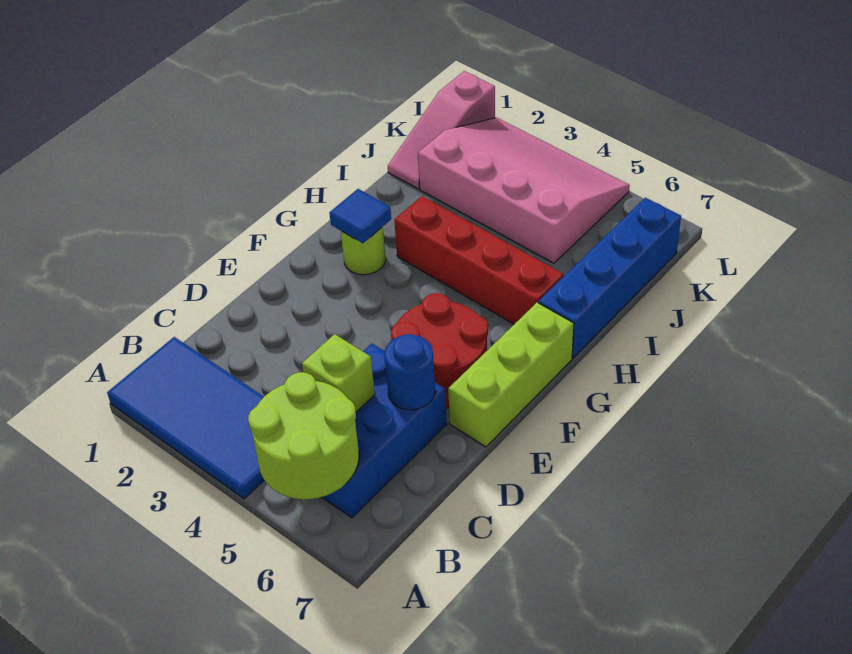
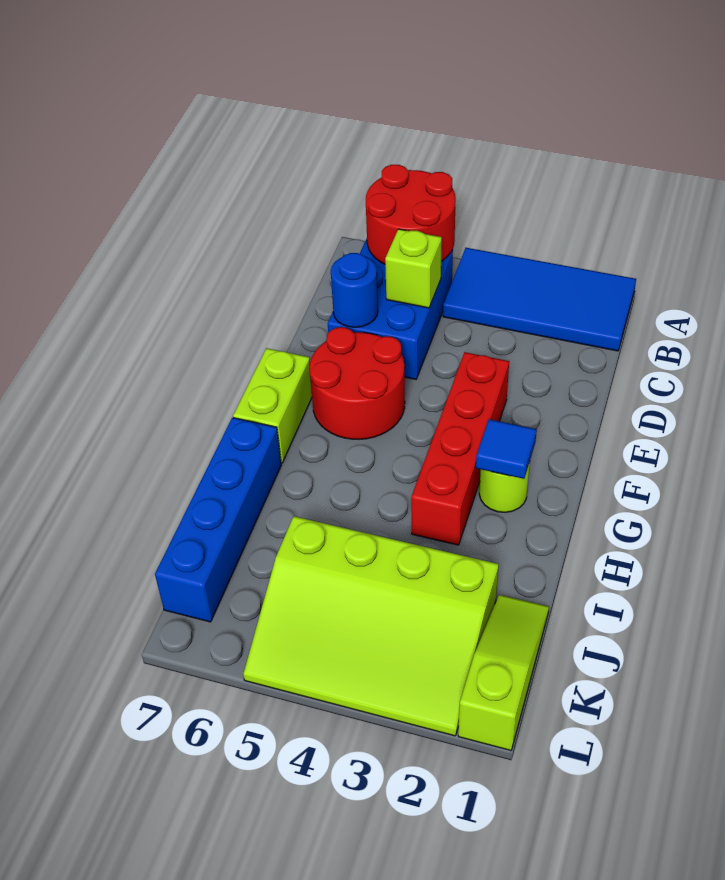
lime round brick A5:B6 level 2 -> red round brick A5:B6 level 2
lime brick E7:G7 level 1 -> lime brick F7:G7 level 1
red brick H3:H6 level 1 -> red brick E3:H3 level 1
pink slope J1:L1 level 1 top L -> lime slope J1:L1 level 1 top L
pink slope J2:L5 level 1 top J -> lime slope J2:L5 level 1 top J

